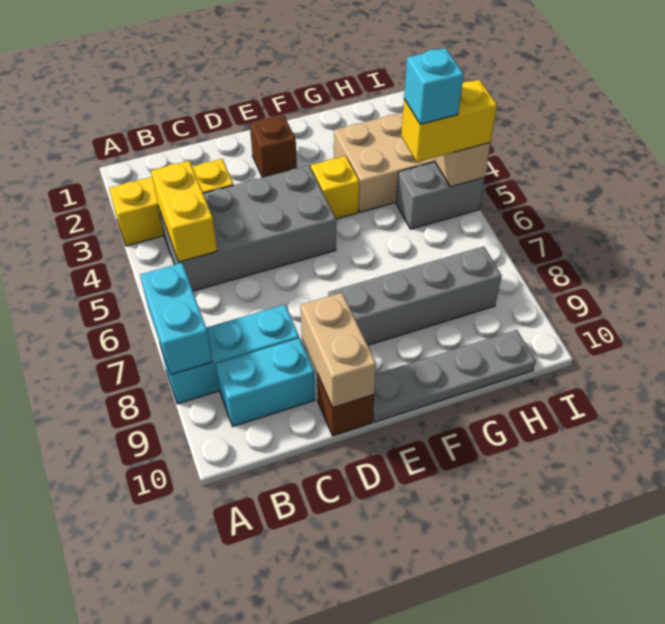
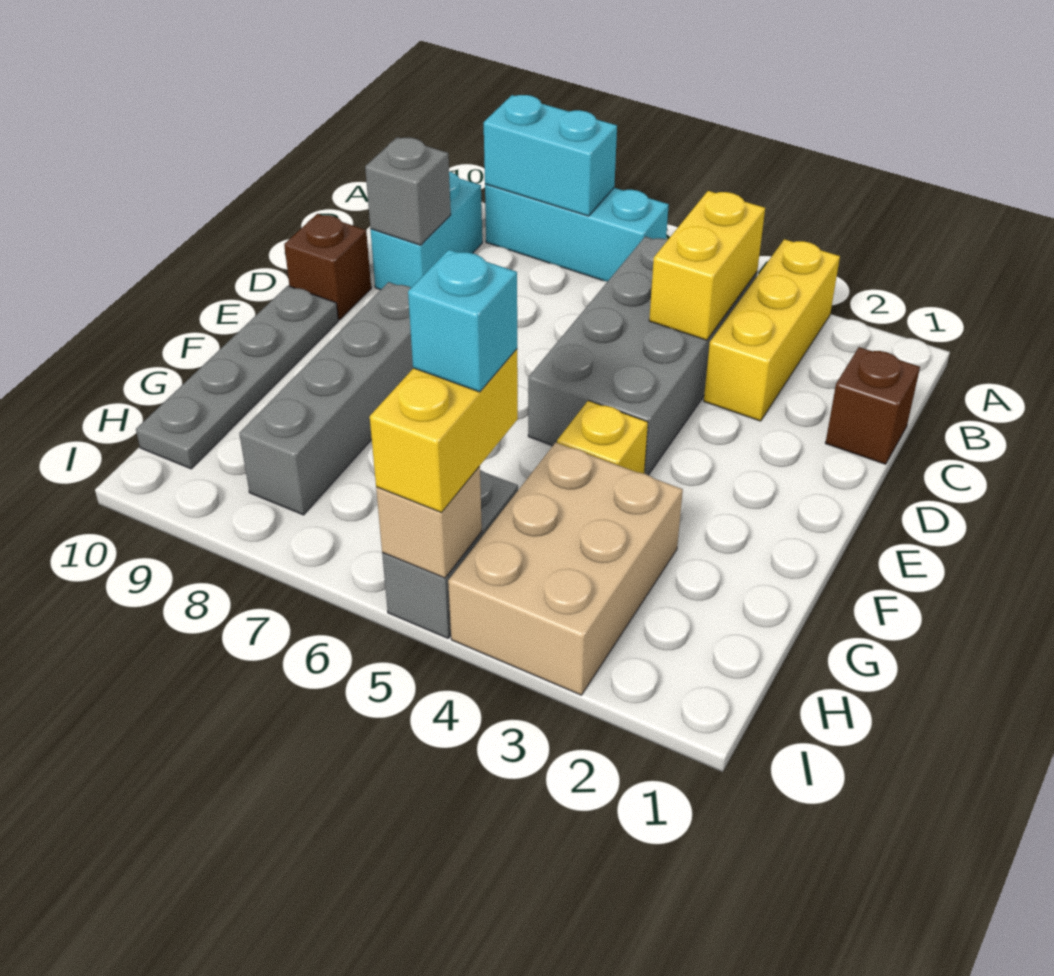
cyan brick A8:C8 level 1 -> cyan brick A6:A8 level 1
yellow brick B4:B5 level 2 -> yellow brick B4:C4 level 2
none -> grey brick C9 level 2
tan brick D9:D10 level 2 -> none
brown brick E2 level 1 -> brown brick C1 level 1

